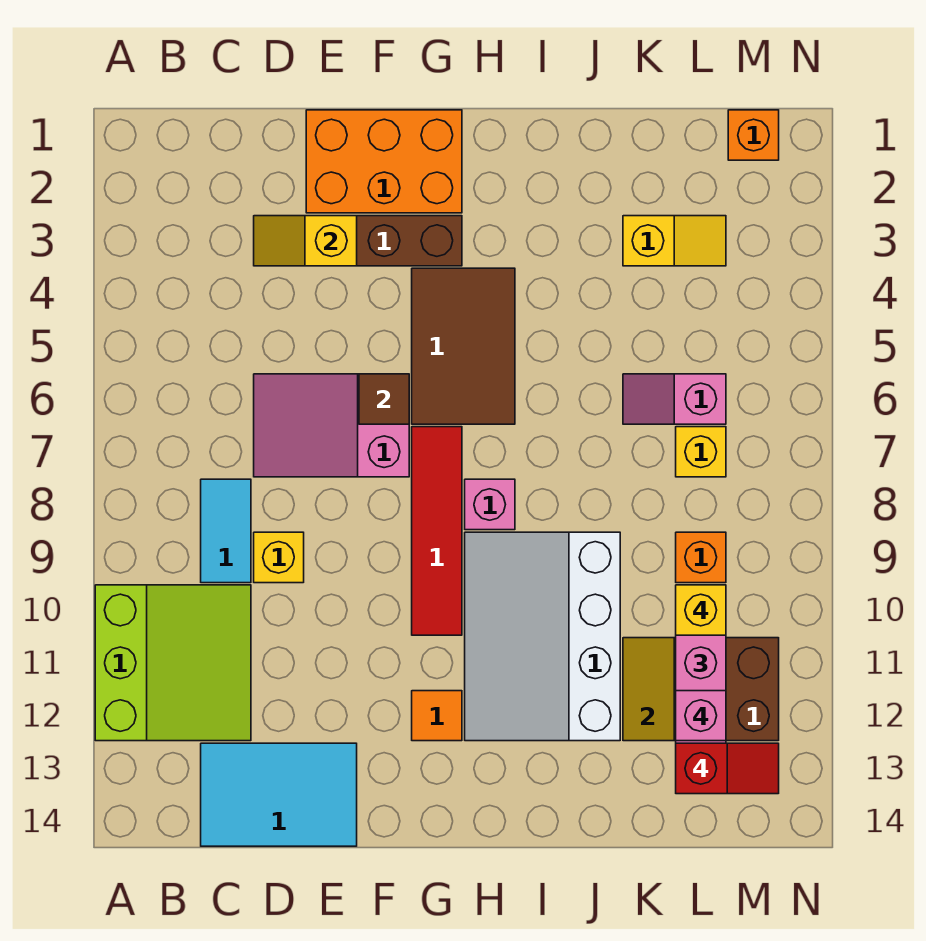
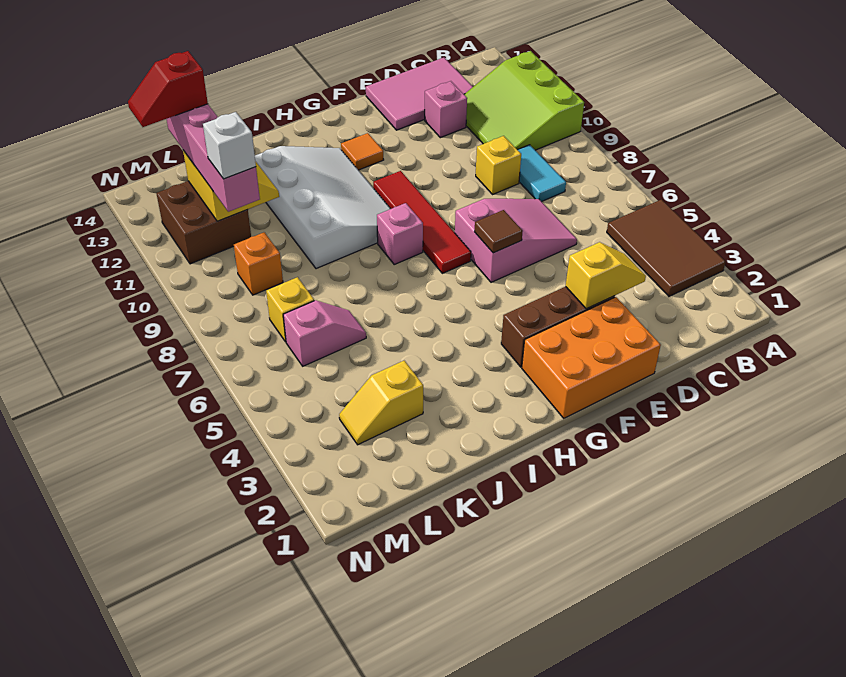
cyan tile C13:E14 level 1 -> pink tile C13:E14 level 1
brown tile G4:H6 level 1 -> brown tile A3:B5 level 1
yellow brick L10 level 4 -> white brick L10 level 4
pink brick L12 level 4 -> pink brick D12 level 1
orange brick M1 level 1 -> none

